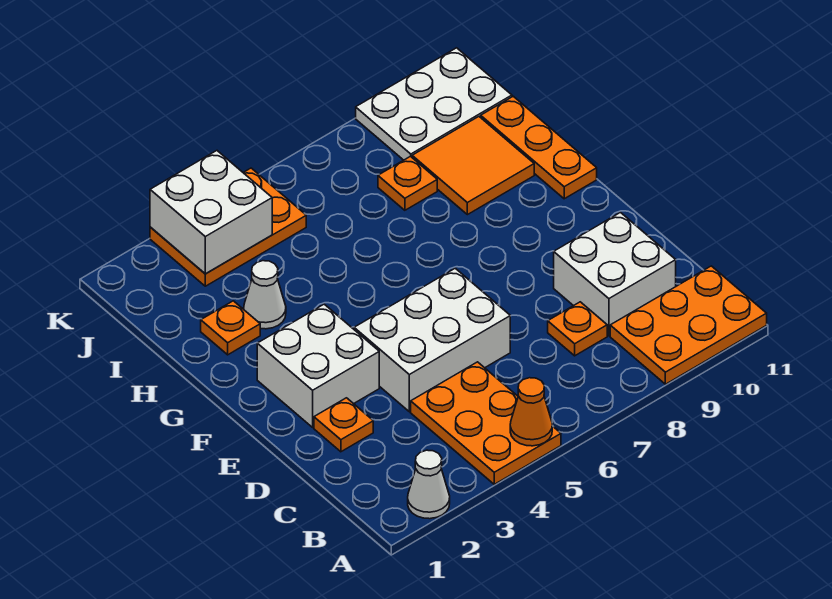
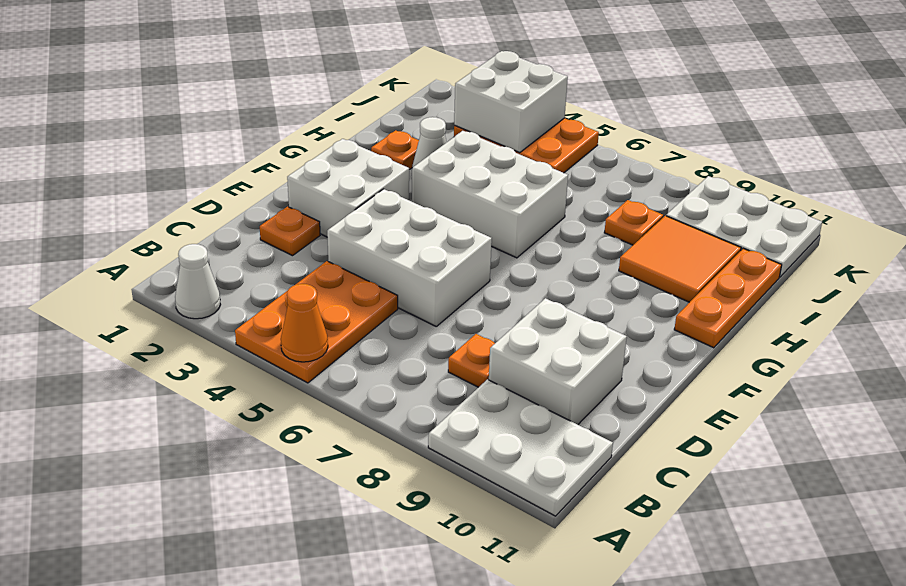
orange plate A9:B11 level 1 -> white plate A9:B11 level 1
none -> white brick G4:H6 level 1

